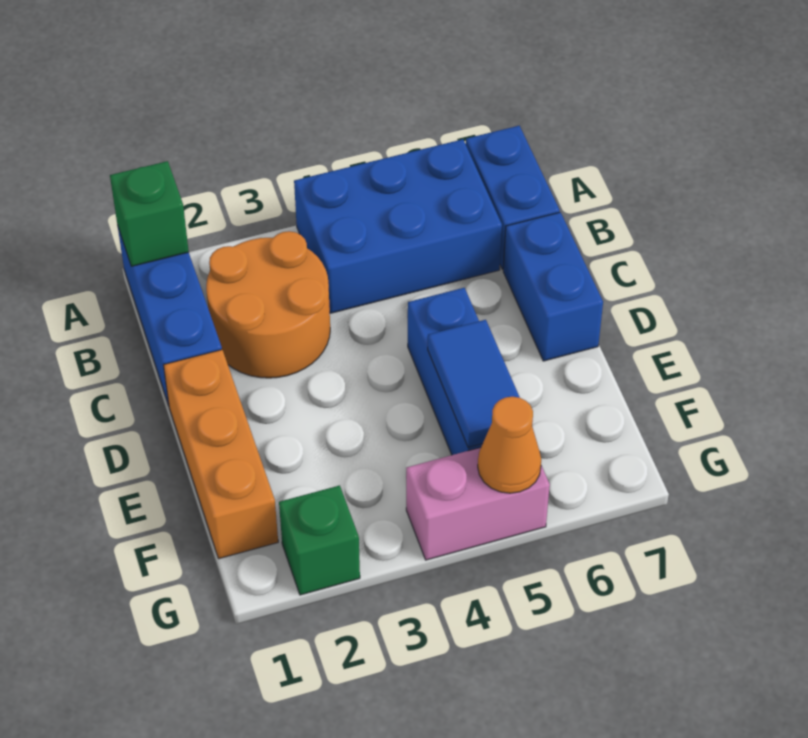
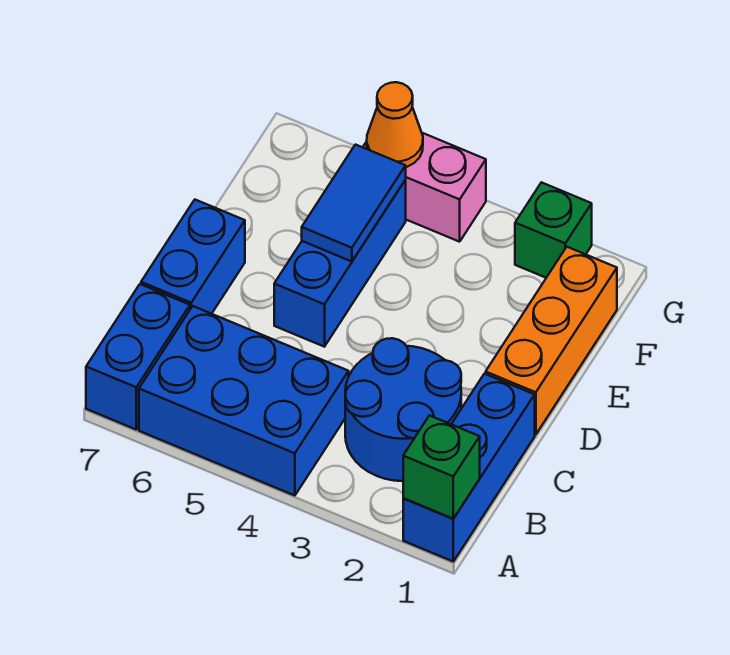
orange round brick B2:C3 level 1 -> blue round brick B2:C3 level 1

